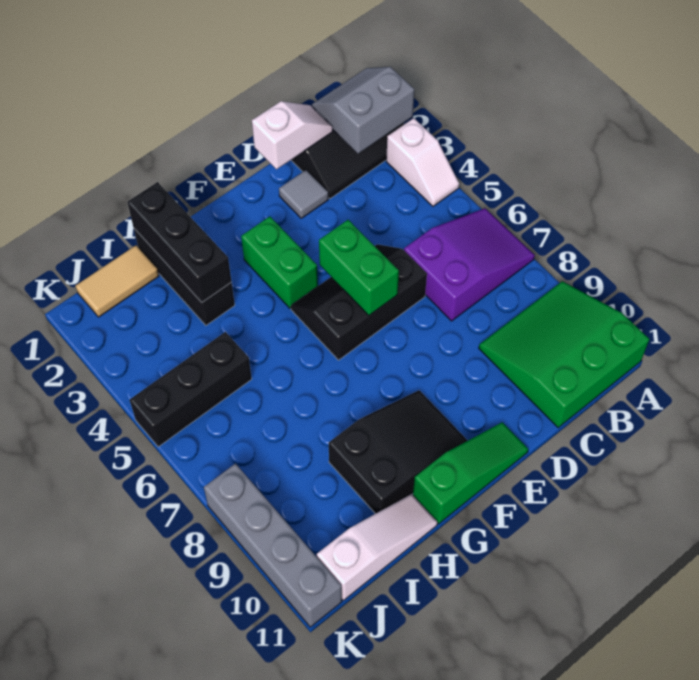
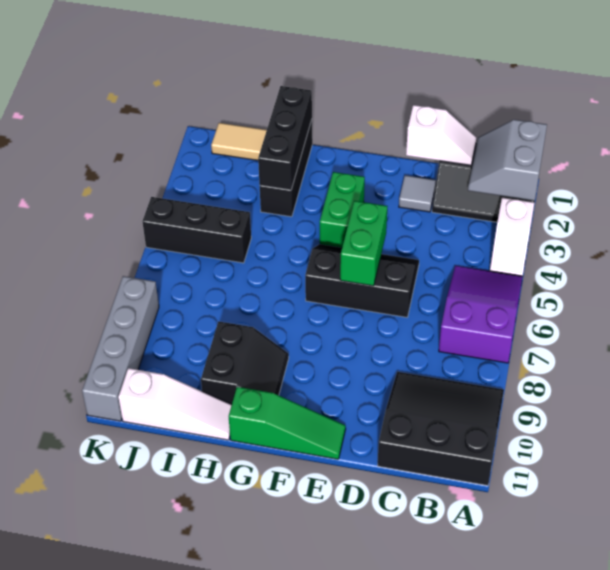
grey slope A1:B2 level 2 top 2 -> grey slope A1:B2 level 2 top A
purple slope A6:C7 level 1 top C -> purple slope A5:B7 level 1 top 7
green slope A9:C11 level 1 top 11 -> black slope A9:C11 level 1 top 11
black slope F9:H10 level 1 top H -> black slope G9:H10 level 1 top H

